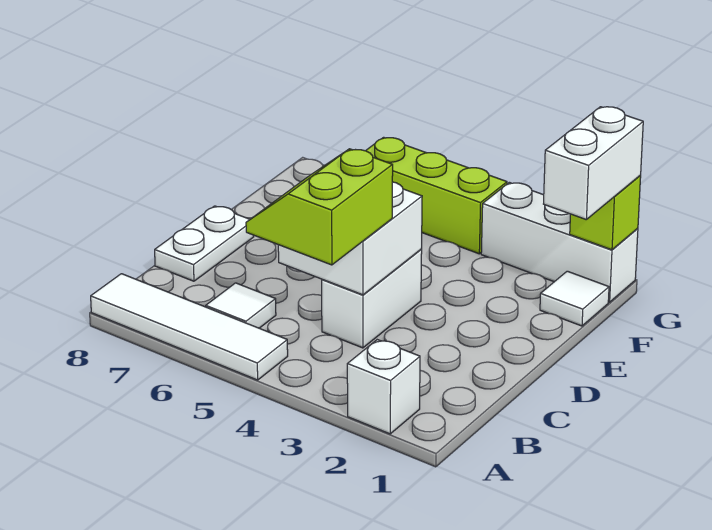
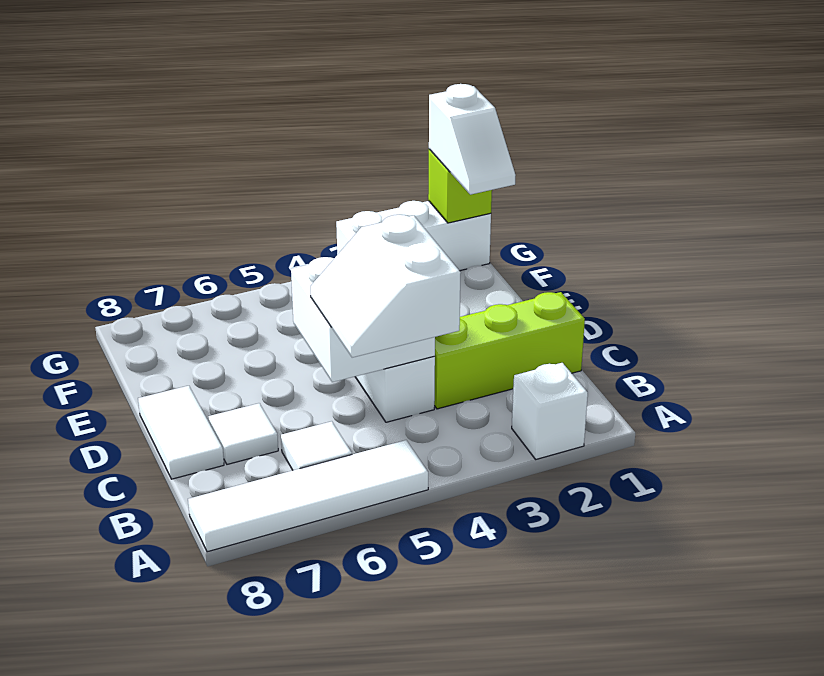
lime slope B4:C5 level 3 top 4 -> white slope B4:C5 level 3 top 4
white plate C8:D8 level 1 -> white tile C8:D8 level 1
white tile F1 level 1 -> white tile C7 level 1
white brick F1:G1 level 3 -> white slope F1:G1 level 3 top G
lime brick G4:G6 level 1 -> lime brick C1:C3 level 1

